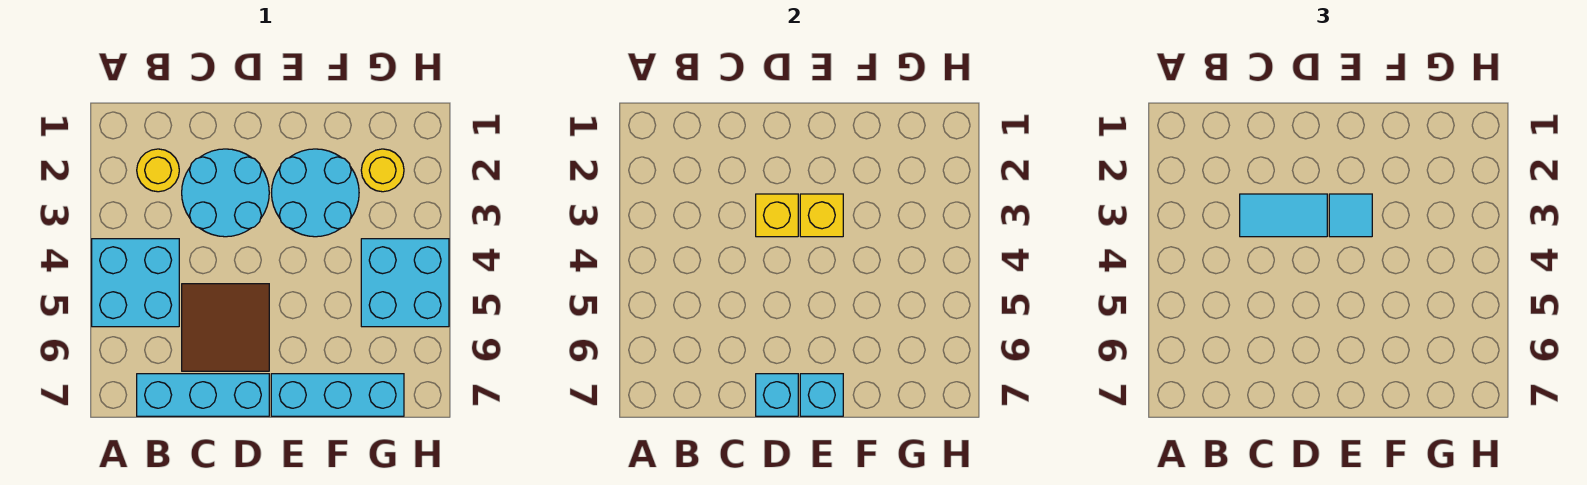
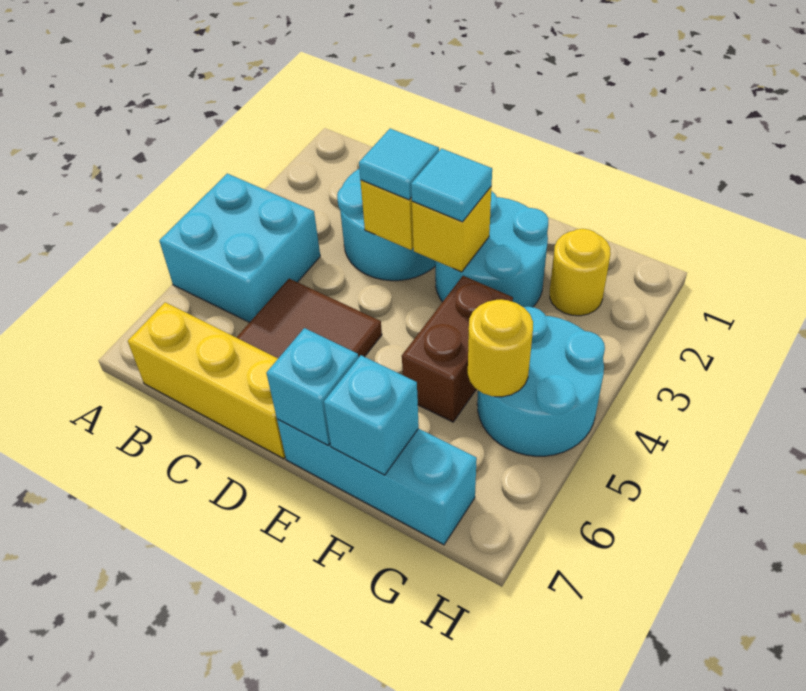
yellow round brick B2 level 1 -> yellow round brick G5 level 2
cyan brick B7:D7 level 1 -> yellow brick B7:D7 level 1
cyan tile C3:D3 level 3 -> cyan tile D3 level 3
cyan brick D7 level 2 -> cyan brick F7 level 2
none -> brown brick F4:F5 level 1
cyan brick G4:H5 level 1 -> cyan round brick G4:H5 level 1

